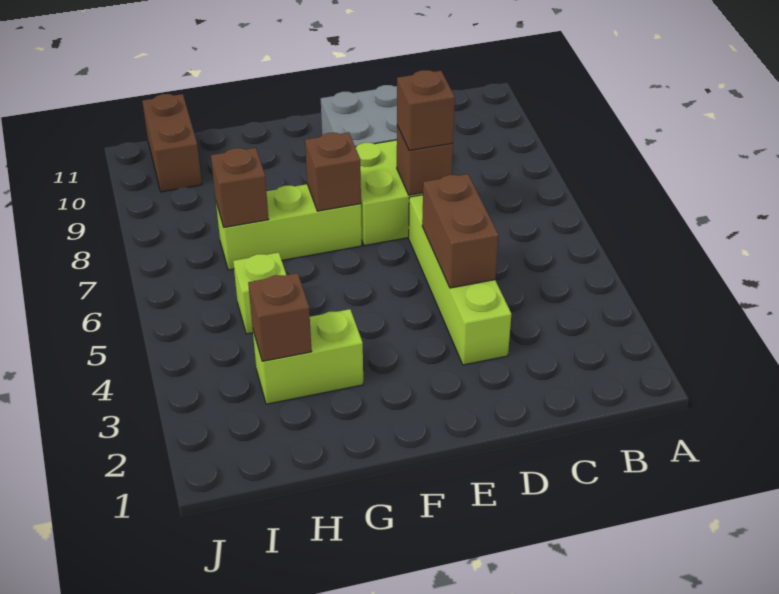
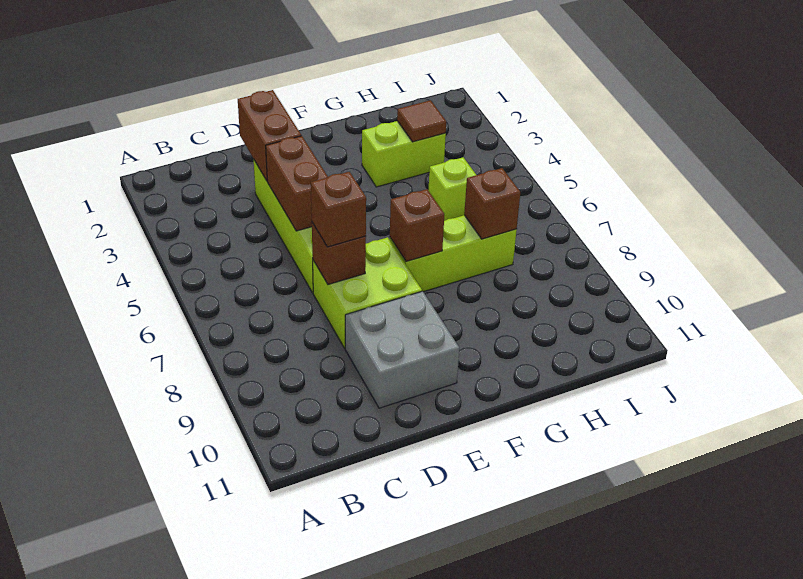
brown brick H3 level 2 -> brown tile H3 level 2
brown brick I10:I11 level 1 -> brown brick D2:D3 level 2

